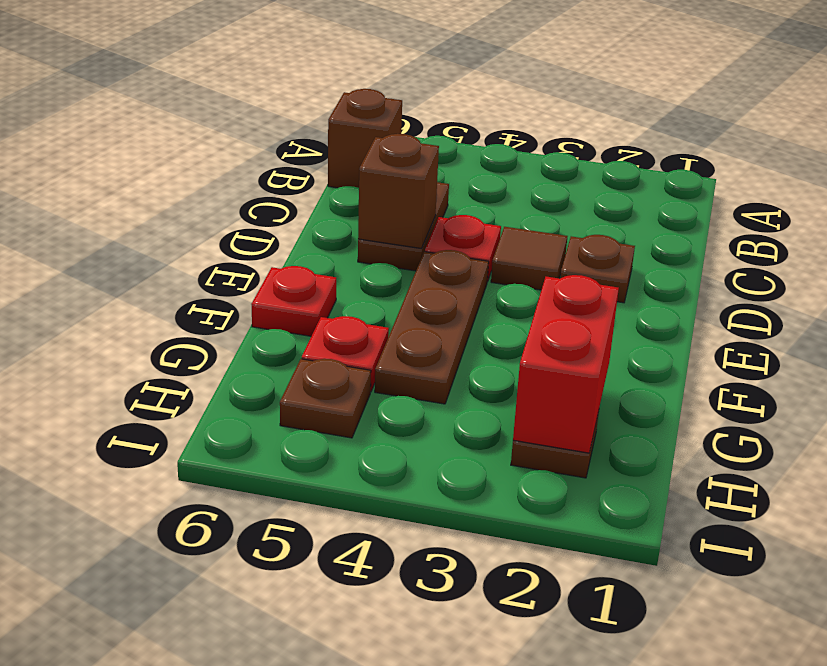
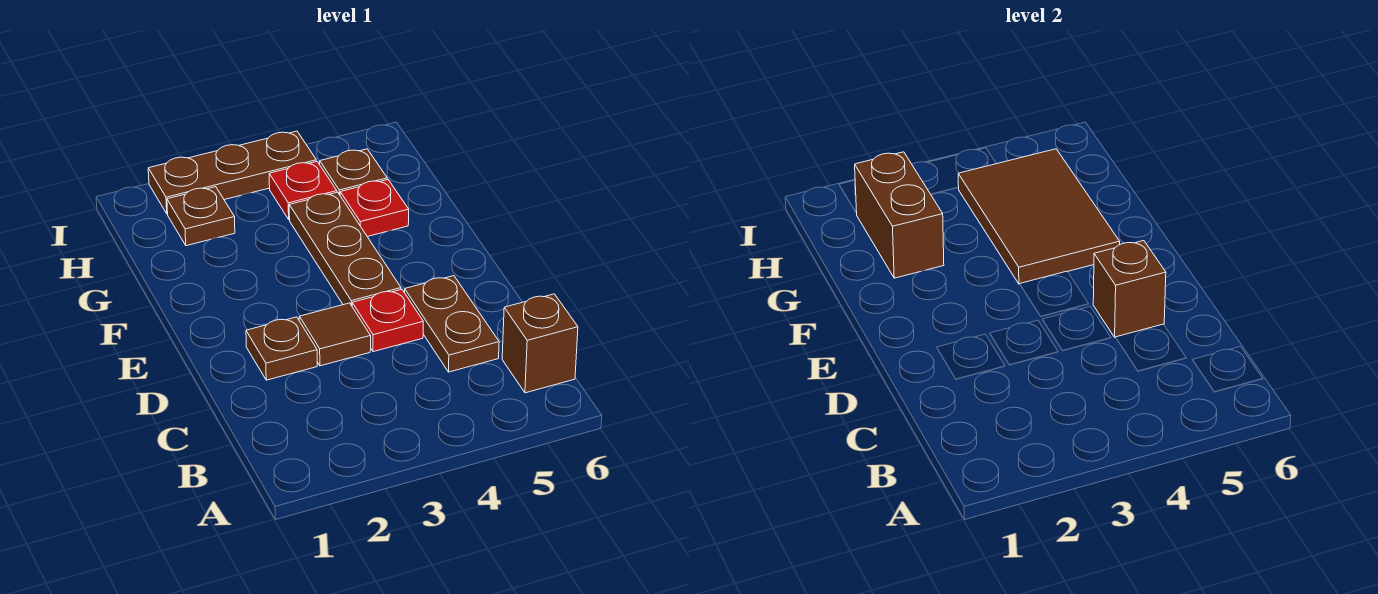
none -> brown tile F4:H5 level 2
red plate F6 level 1 -> red plate H4 level 1
red brick G2:H2 level 2 -> brown brick G2:H2 level 2
none -> brown plate I2:I4 level 1

